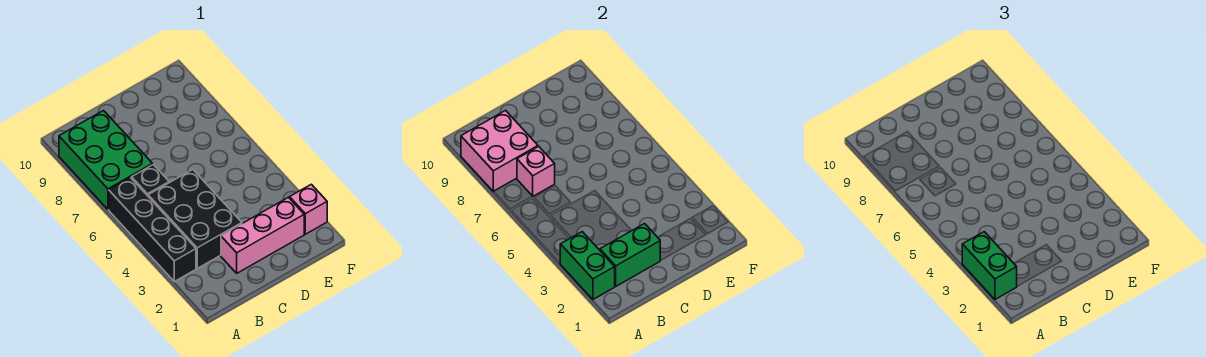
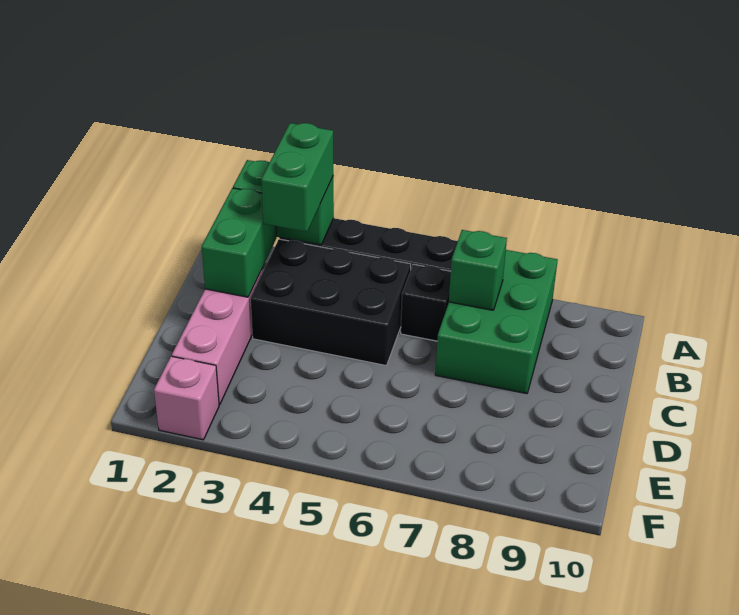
green brick A2:A3 level 3 -> green brick A3:B3 level 3
green brick A7:B9 level 1 -> green brick A7:C8 level 1
pink brick A8:B9 level 2 -> none
pink brick B7 level 2 -> green brick B7 level 2

